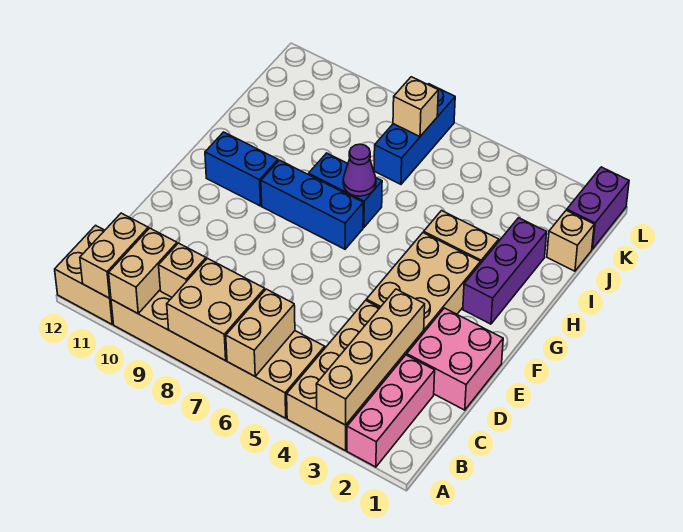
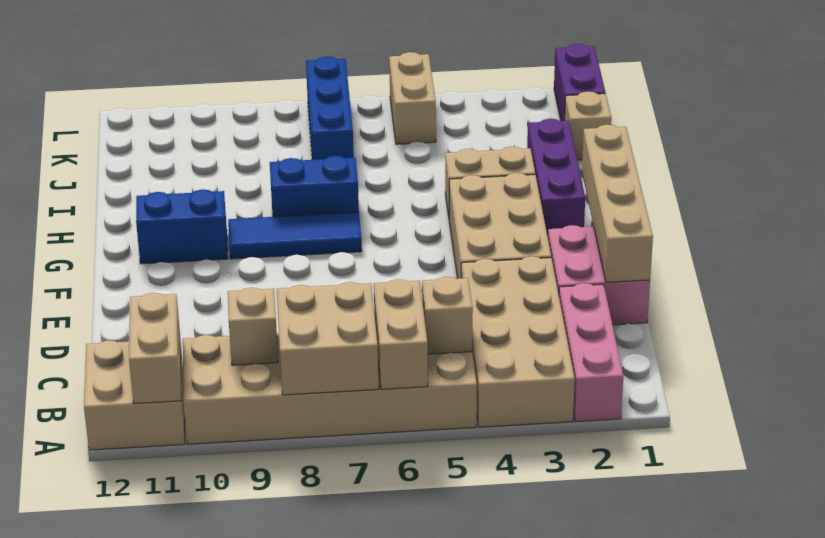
tan brick A3:D3 level 2 -> tan brick D1:G1 level 2
tan brick A10:B10 level 2 -> tan brick K5:L5 level 1
blue brick G7:G9 level 1 -> blue tile G7:G9 level 1
purple cone H7 level 2 -> none
tan brick K7 level 2 -> tan brick B5 level 2

